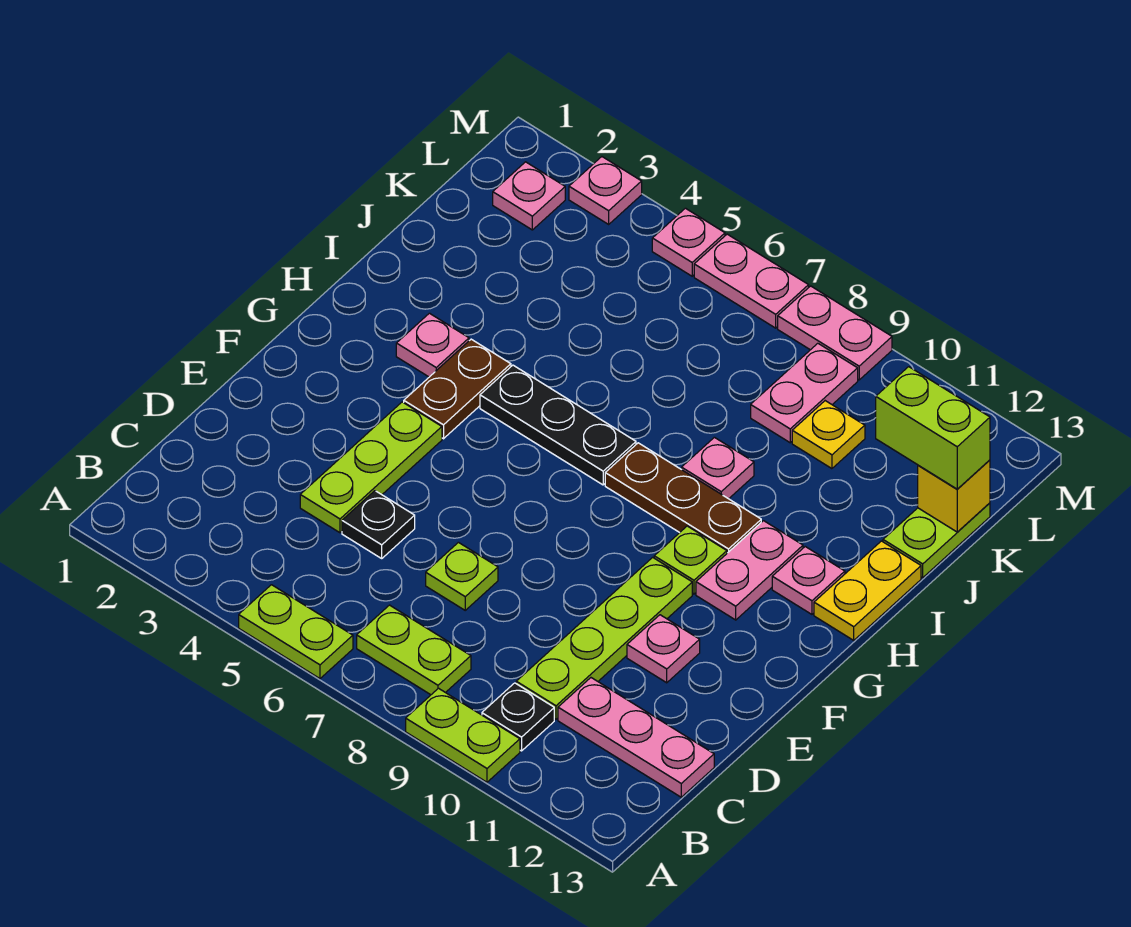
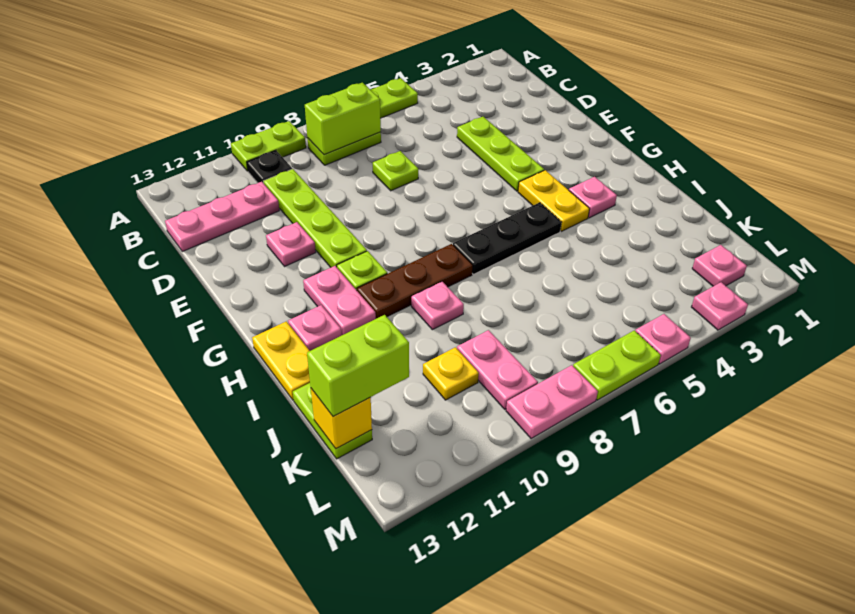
none -> lime brick B7:B8 level 2
black plate D5 level 1 -> none
brown plate G4:H4 level 1 -> yellow plate G4:H4 level 1
pink plate M6:M7 level 1 -> lime plate M6:M7 level 1

